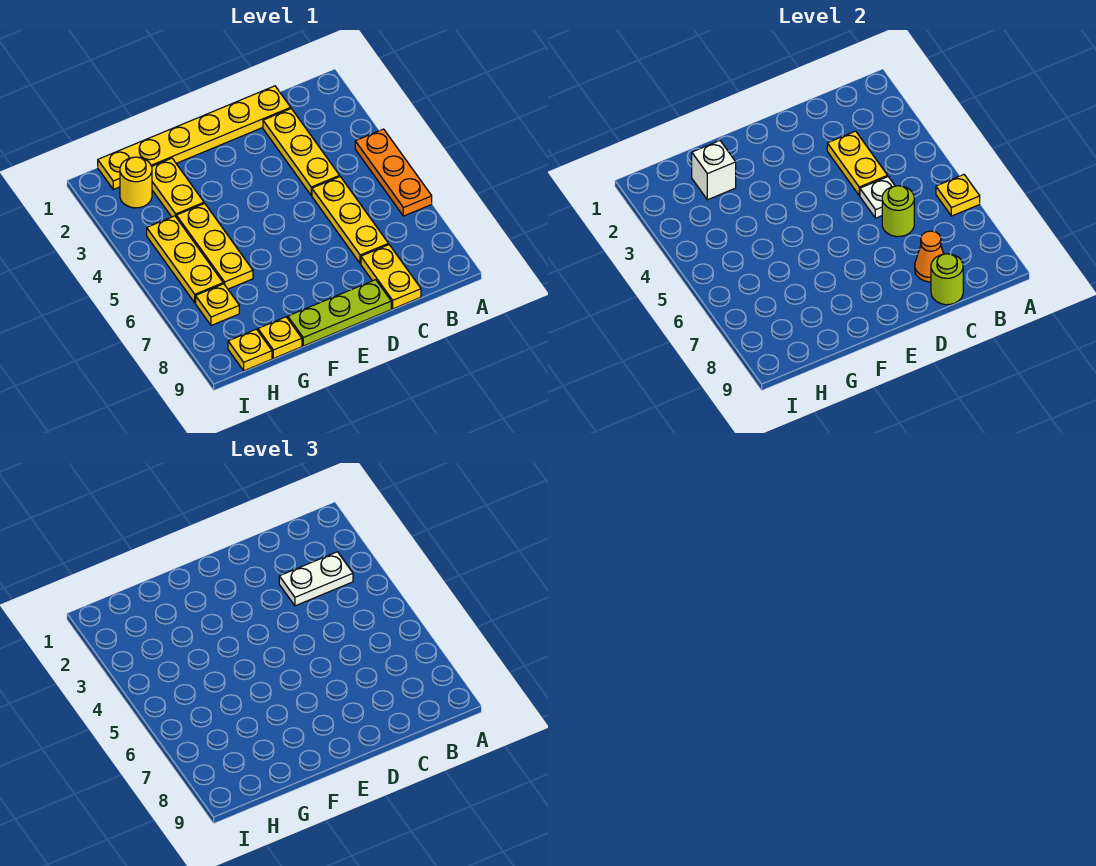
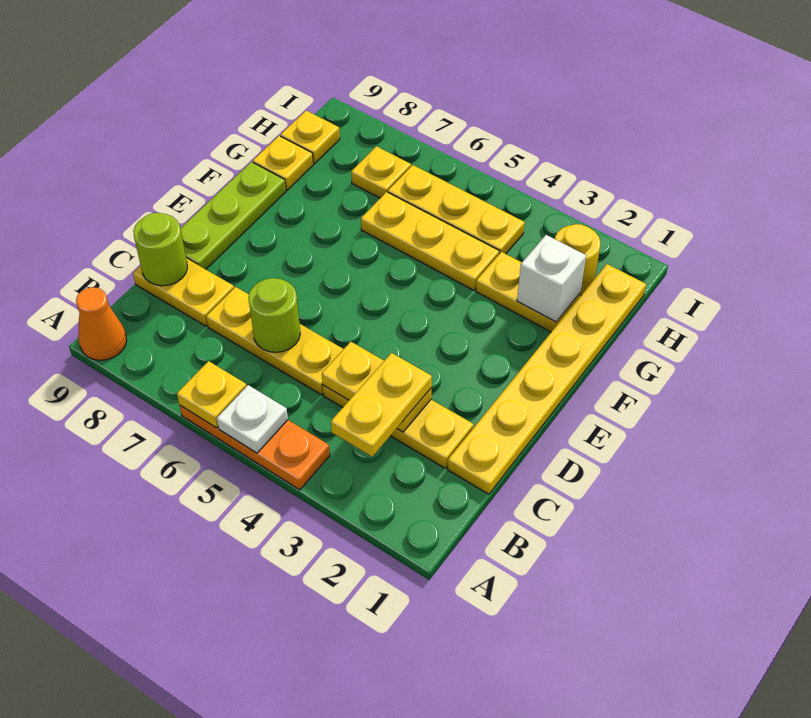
white plate B3:C3 level 3 -> yellow plate B3:C3 level 3
white plate C5 level 2 -> white plate A5 level 2
orange cone C8 level 2 -> orange cone A9 level 1

